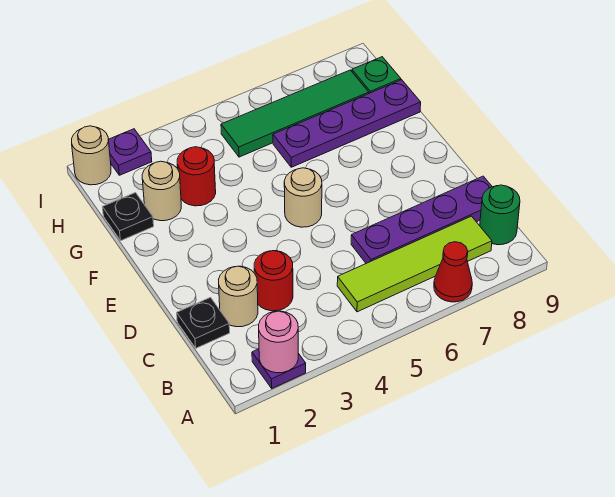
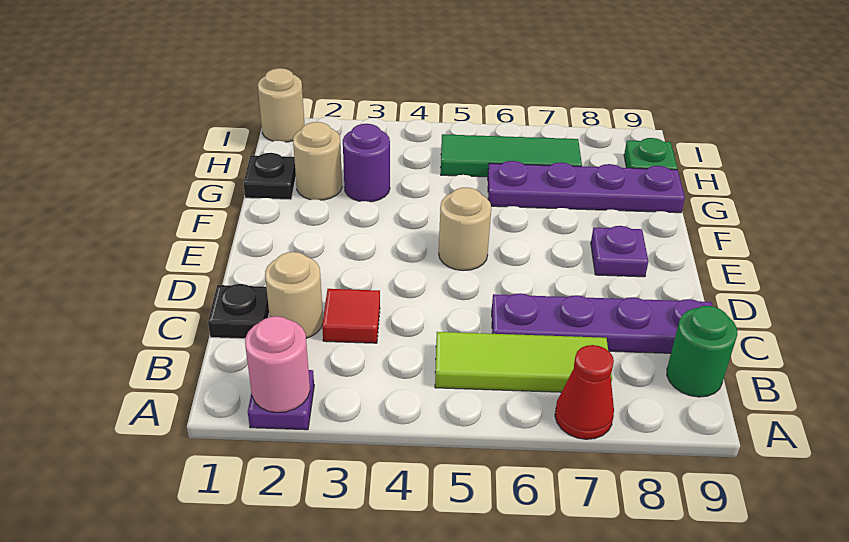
lime tile B5:B8 level 1 -> lime tile B5:B7 level 1
red round brick C3 level 1 -> red tile C3 level 1
red round brick G3 level 1 -> purple round brick G3 level 1
green tile H5:H8 level 1 -> green tile H5:H7 level 1
purple plate I2 level 1 -> purple plate E8 level 1

